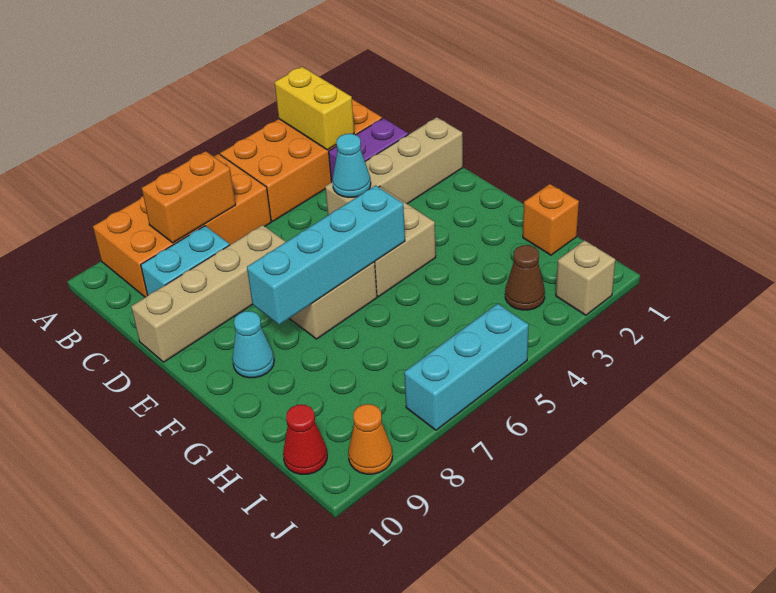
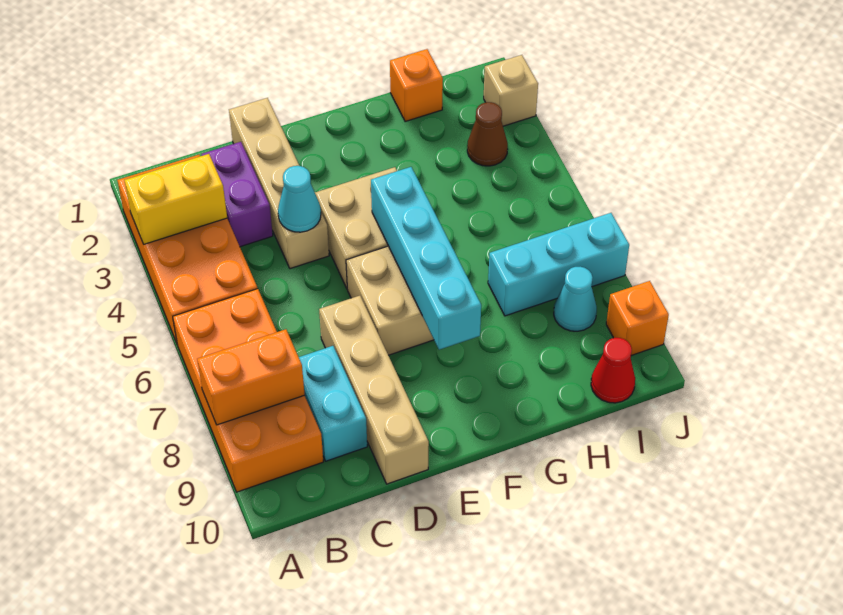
orange brick B7:B8 level 2 -> orange brick A8:B8 level 2
cyan cone F9 level 1 -> cyan cone I8 level 1
cyan brick J5:J7 level 1 -> cyan brick H7:J7 level 1
orange cone J9 level 1 -> orange brick J9 level 1

